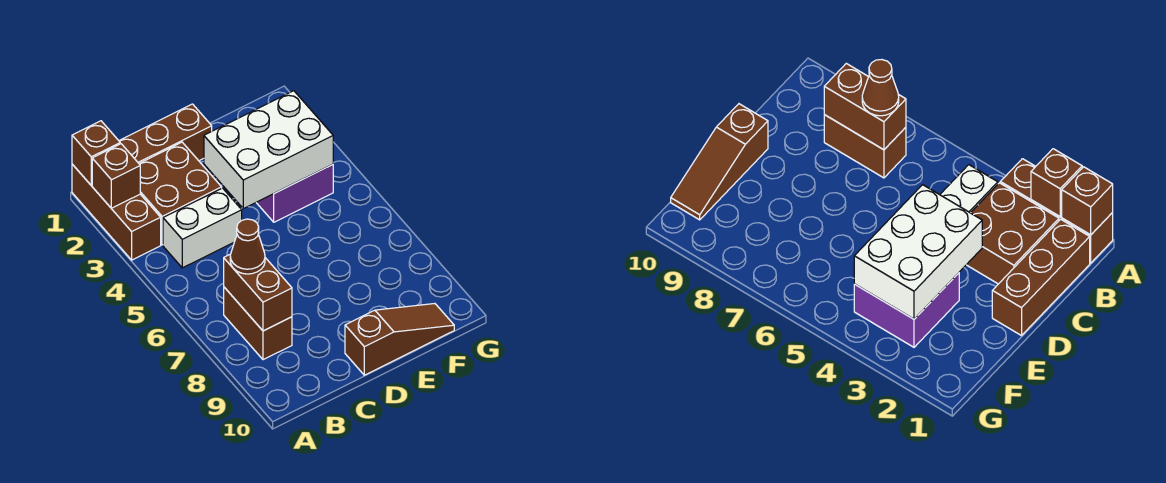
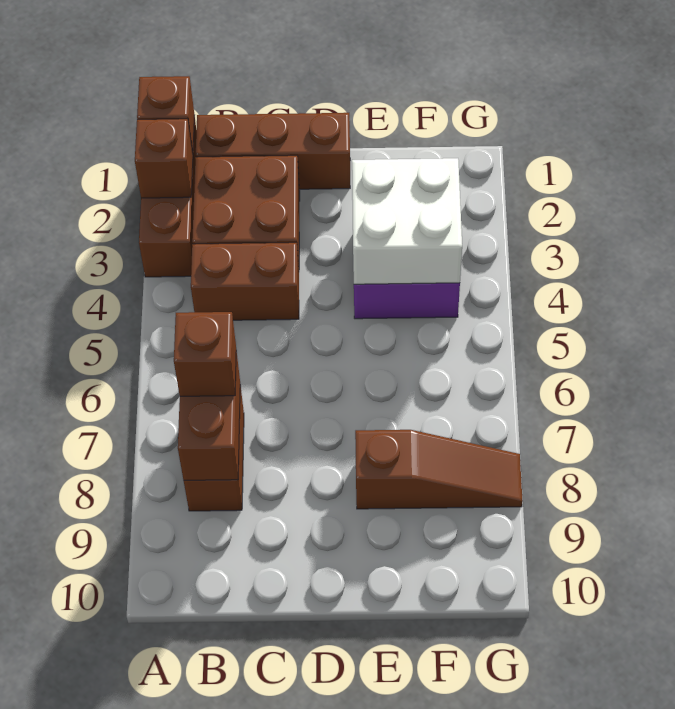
white brick B4:C4 level 1 -> brown brick B4:C4 level 1
brown cone B7 level 3 -> brown brick B7 level 3
white brick D3:F4 level 2 -> white brick E3:F4 level 2
brown slope D10:F10 level 1 top D -> brown slope E8:G8 level 1 top E

